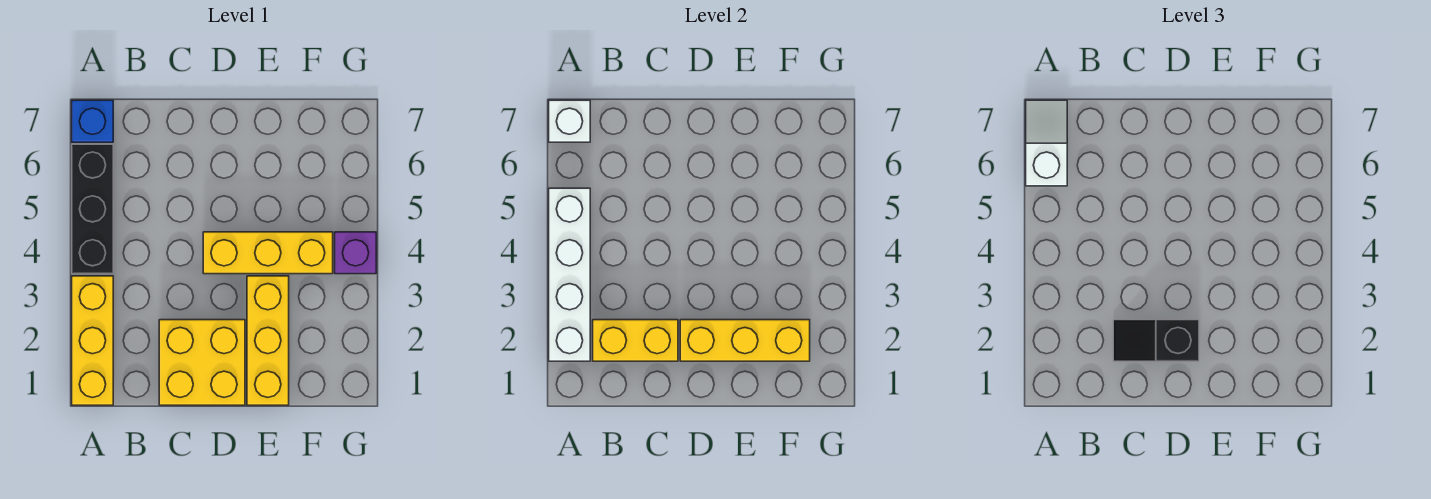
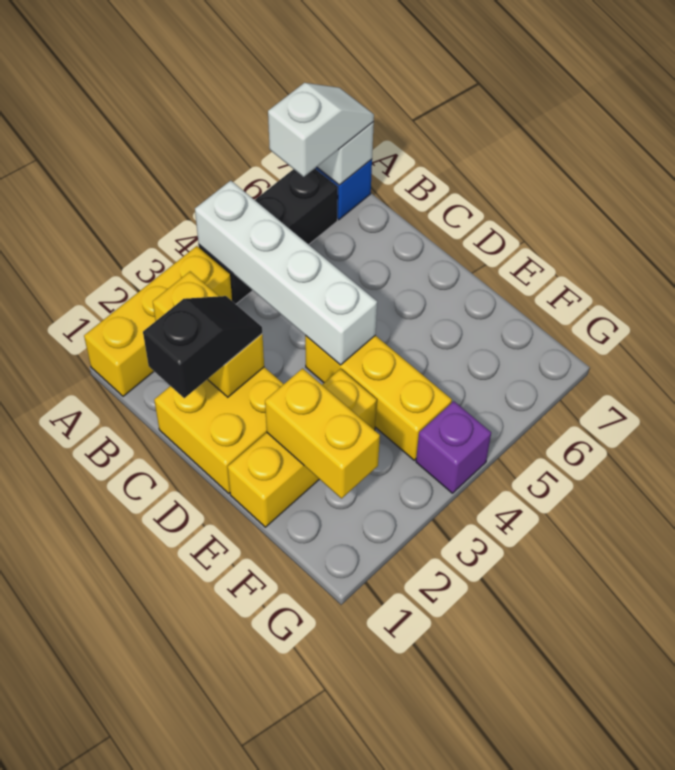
white brick A2:A5 level 2 -> white brick A4:D4 level 2
black slope C2:D2 level 3 top D -> black slope C1:C2 level 3 top 1
yellow brick D2:F2 level 2 -> yellow brick E2:F2 level 2

